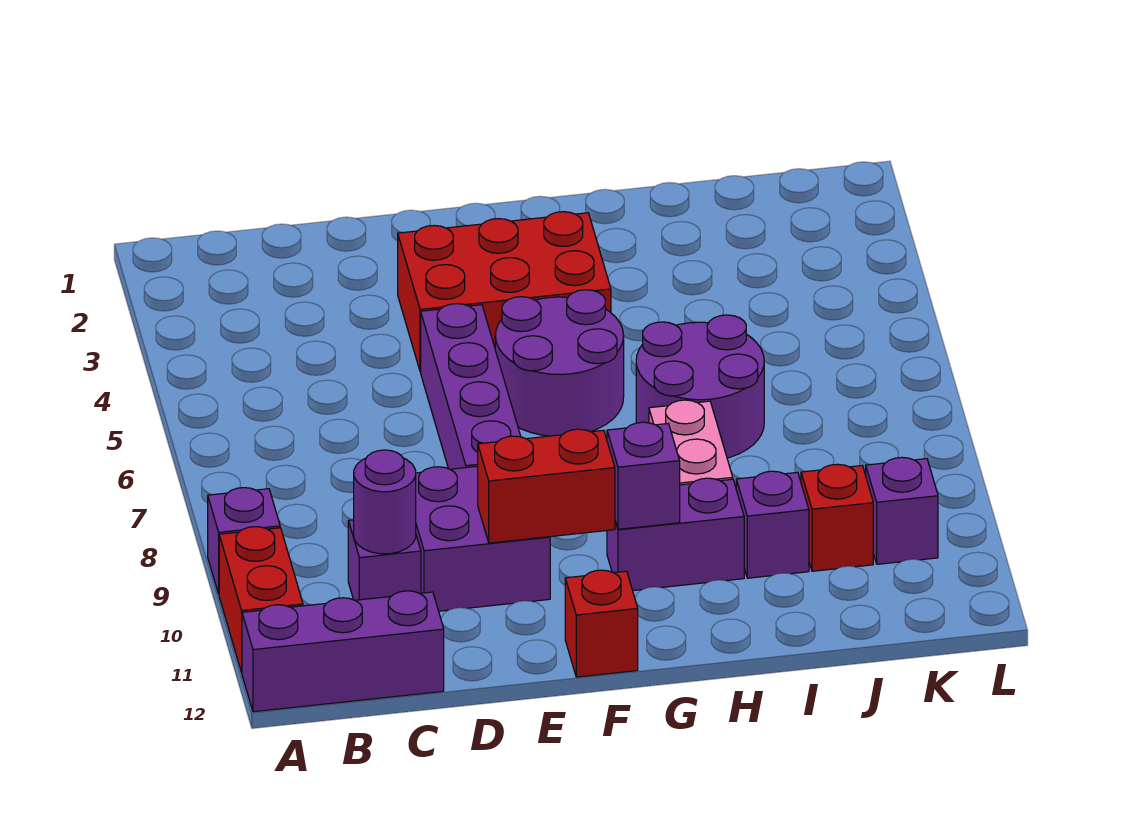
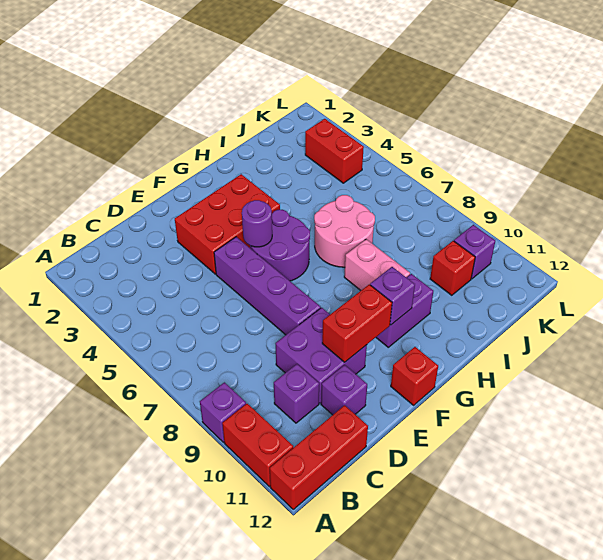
purple brick A12:C12 level 1 -> red brick A12:C12 level 1
purple round brick C10 level 2 -> purple round brick F5 level 2
purple round brick H6:I7 level 1 -> pink round brick H6:I7 level 1
purple brick I10 level 1 -> purple brick D11 level 1
none -> red brick K3:K4 level 1

